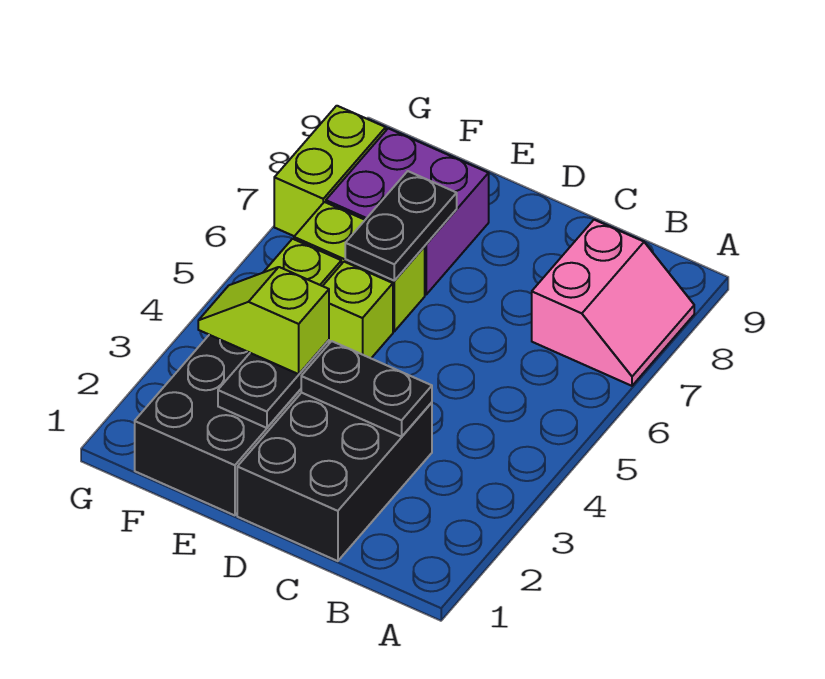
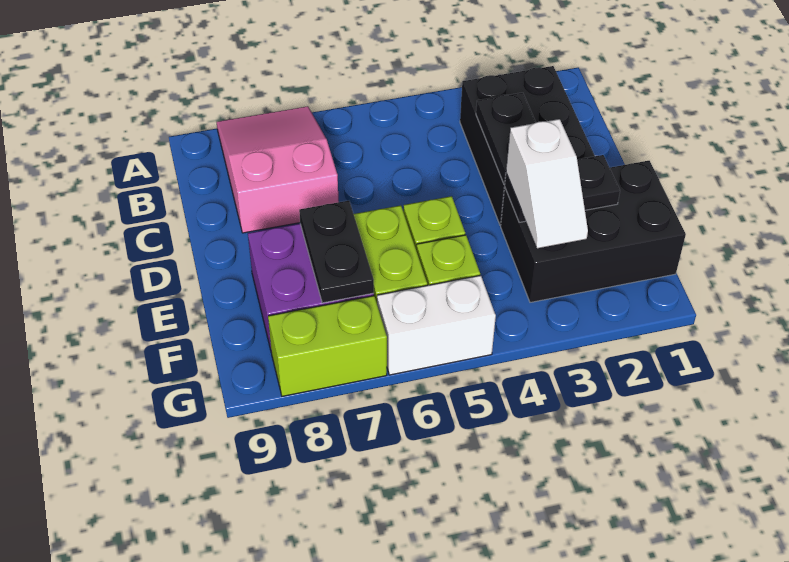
pink slope A7:B8 level 1 top B -> pink slope A7:C8 level 1 top C
black brick C1:D3 level 1 -> black brick B2:D3 level 1
lime slope E3:F3 level 3 top E -> white slope E3:F3 level 3 top E
black plate E6:E7 level 2 -> black plate E7:F7 level 2
none -> white brick G5:G6 level 1

